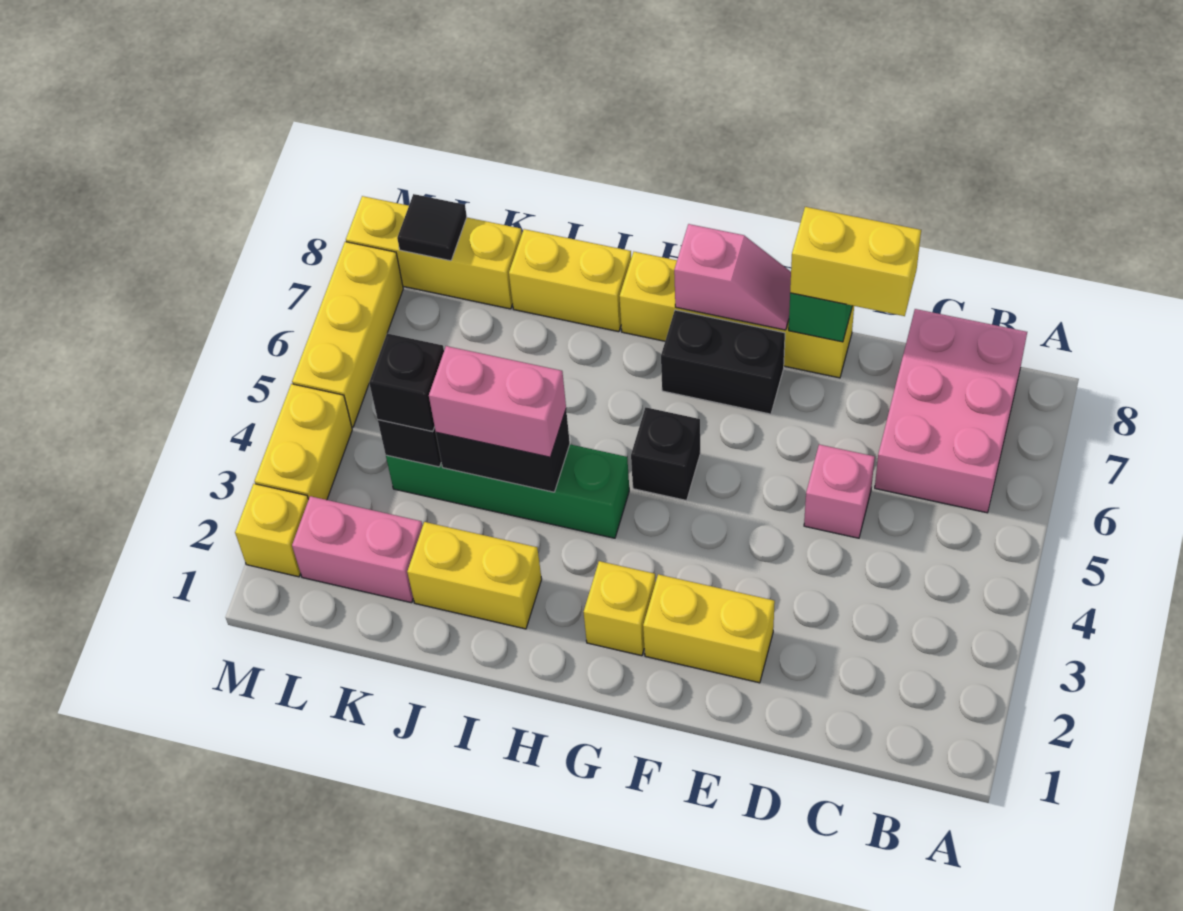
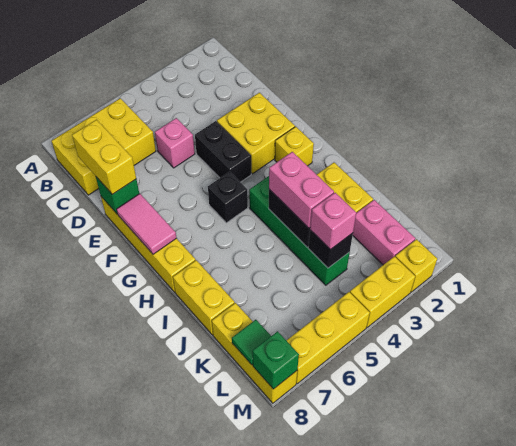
pink brick B6:C8 level 1 -> yellow brick B6:C8 level 1
yellow brick E2:F2 level 1 -> yellow brick E2:F3 level 1
black brick F7:G7 level 1 -> black brick E4:F4 level 1
pink slope F8:G8 level 2 top G -> pink tile F8:G8 level 2
black brick K4 level 3 -> pink brick K4 level 3
black tile L8 level 2 -> green tile L8 level 2
none -> green brick M8 level 2

